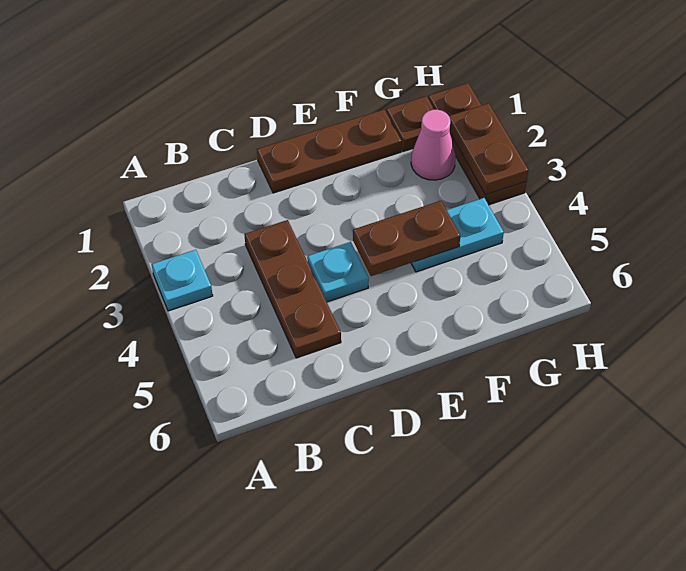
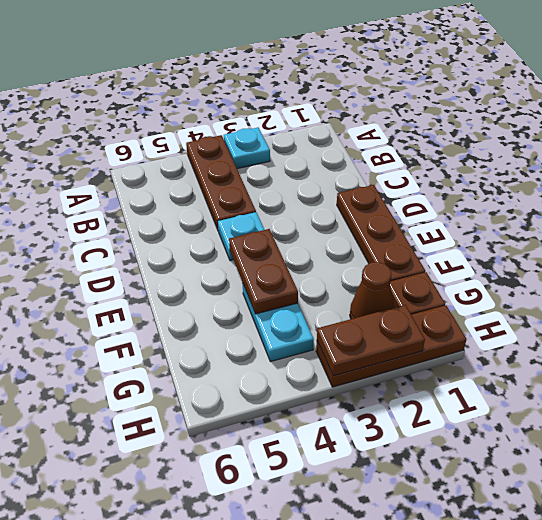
brown plate C3:C5 level 1 -> brown plate A4:C4 level 1
pink cone G2 level 1 -> brown cone G2 level 1

